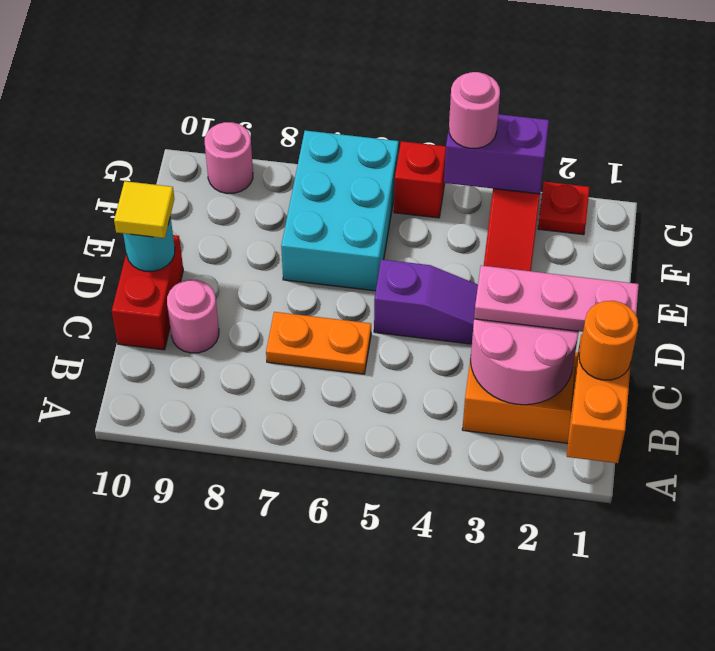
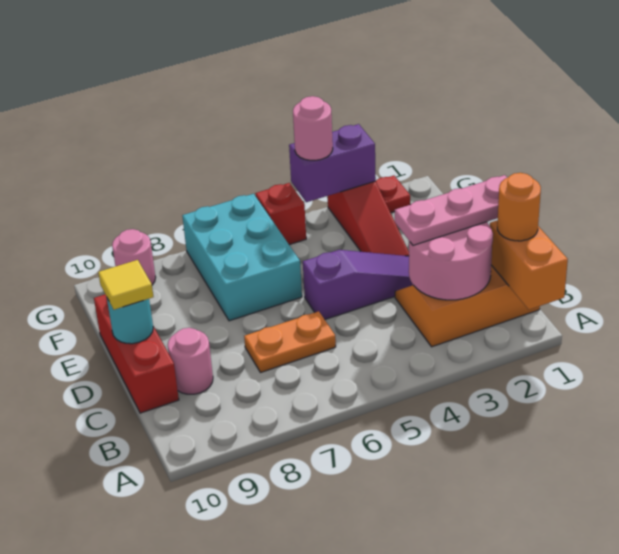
red brick C10:D10 level 1 -> red brick C10:E10 level 1

